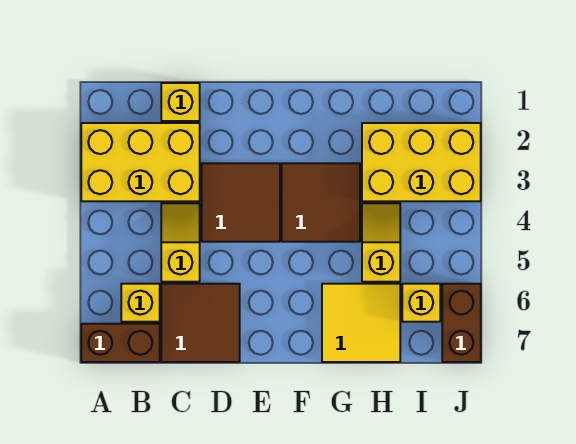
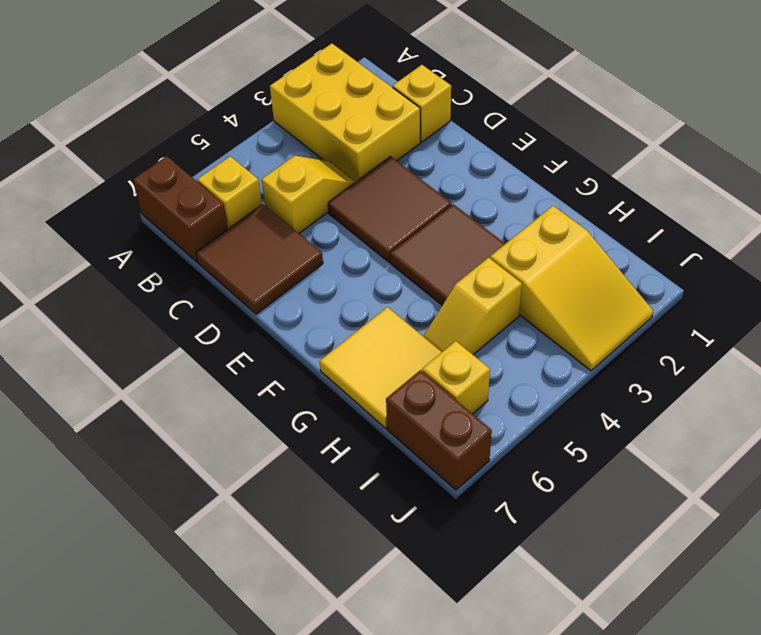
yellow brick H2:J3 level 1 -> yellow slope H2:J3 level 1 top H
yellow slope H4:H5 level 1 top 5 -> yellow slope H4:H5 level 1 top 4
brown brick J6:J7 level 1 -> brown brick I7:J7 level 1

